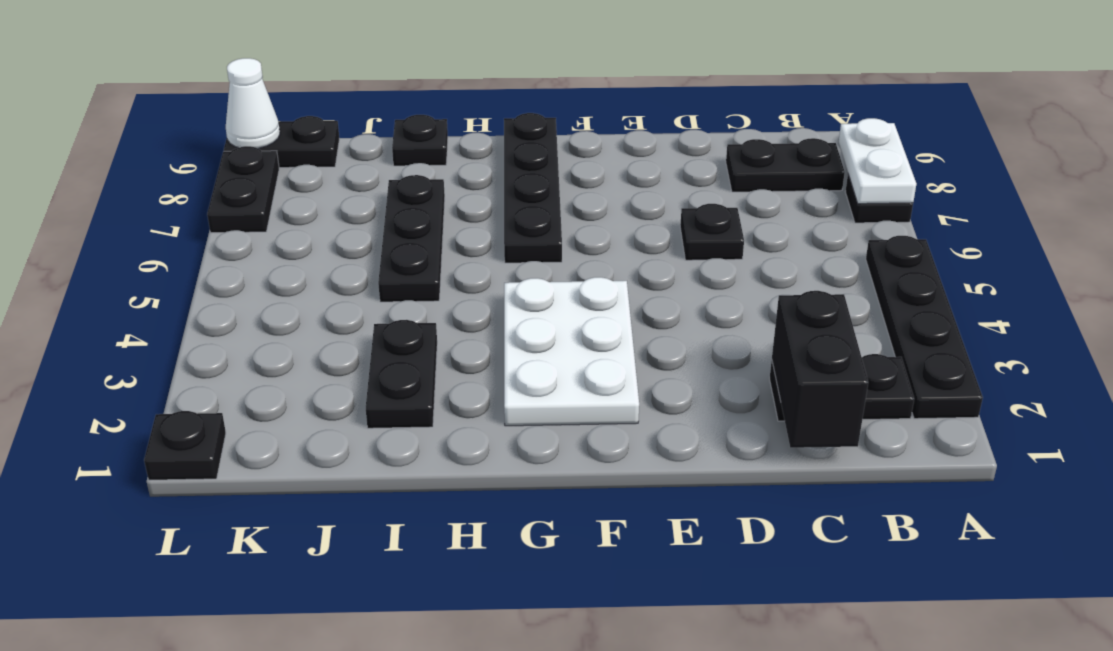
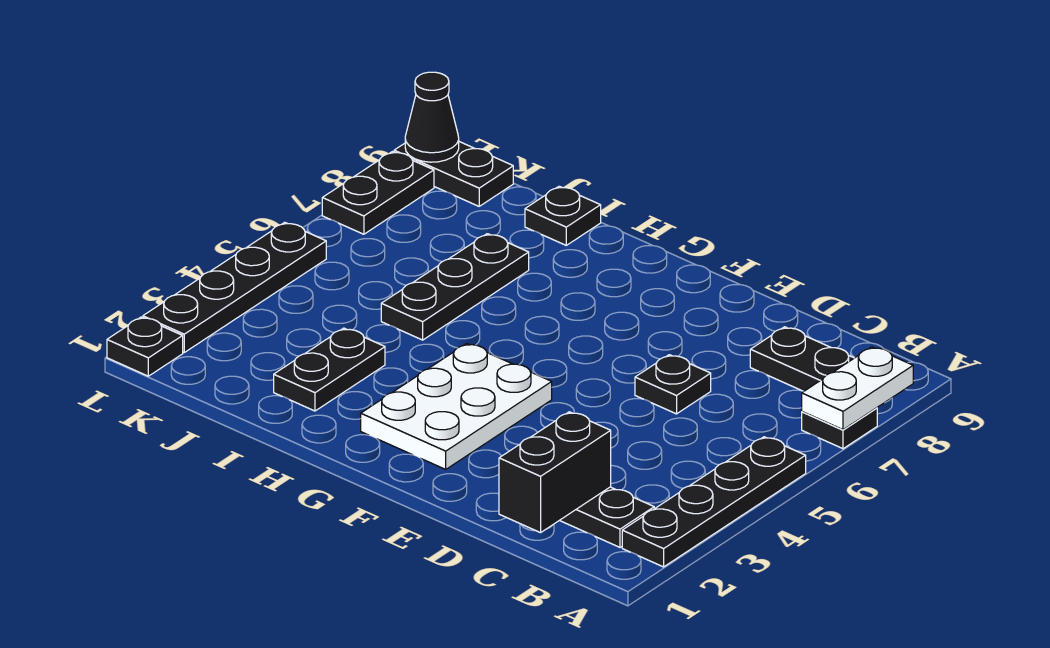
black plate G6:G9 level 1 -> black plate L2:L5 level 1
white cone L9 level 2 -> black cone L9 level 2

